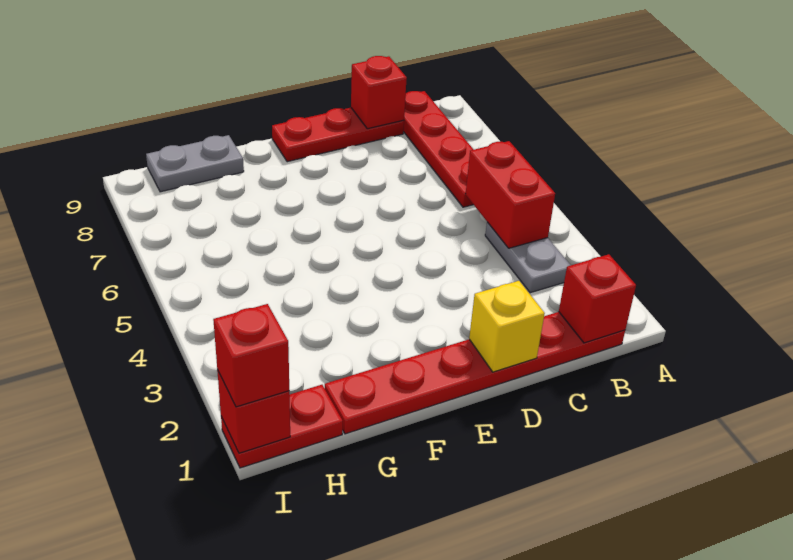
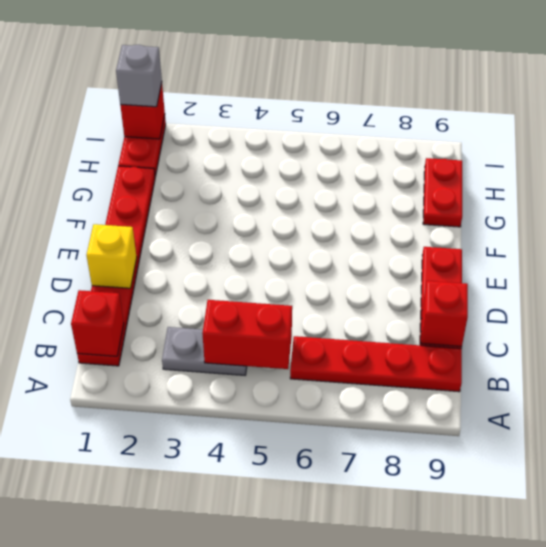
grey plate G9:H9 level 1 -> red plate G9:H9 level 1
red brick I1 level 3 -> grey brick I1 level 3

